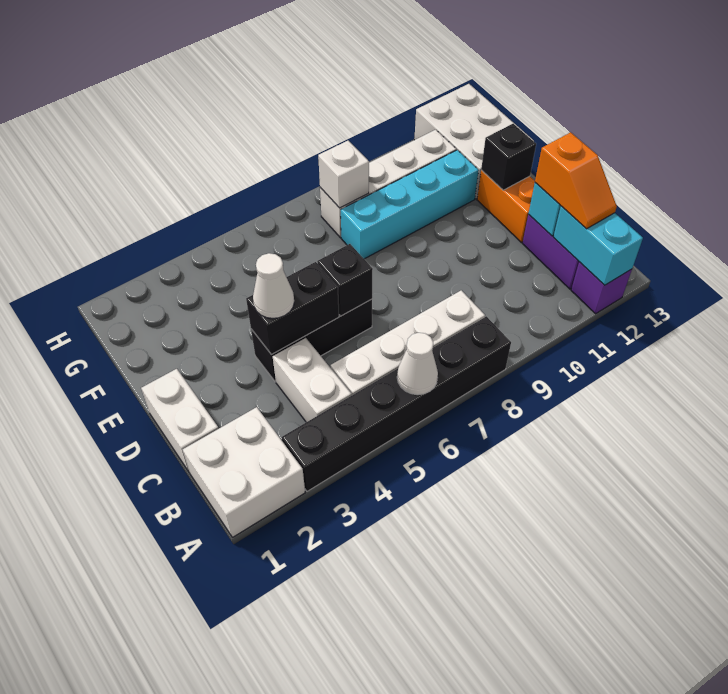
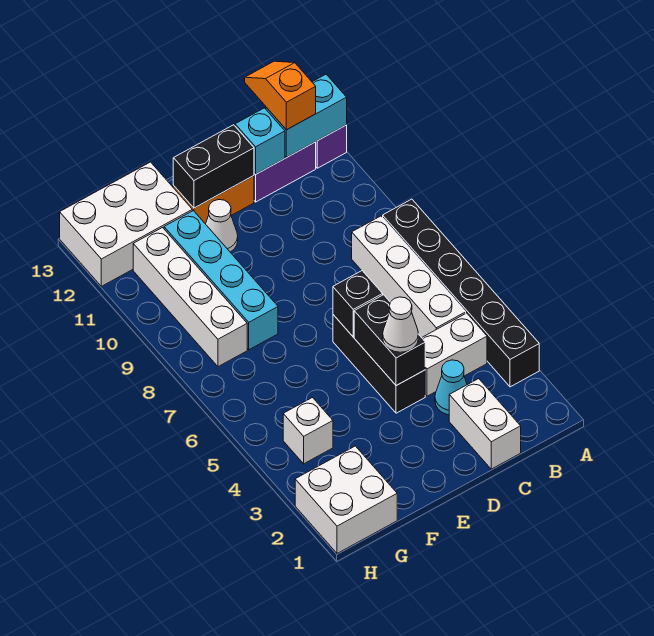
white brick A1:B2 level 1 -> white brick G1:H2 level 1
white cone A6 level 2 -> white cone E11 level 1
orange slope B12:C12 level 3 top C -> orange slope B12:B13 level 3 top 12
white brick C1:D1 level 1 -> white brick C1:C2 level 1
none -> cyan cone C3 level 1
black brick E12 level 2 -> black brick D12:E12 level 2
white brick G8 level 2 -> white brick G4 level 1

